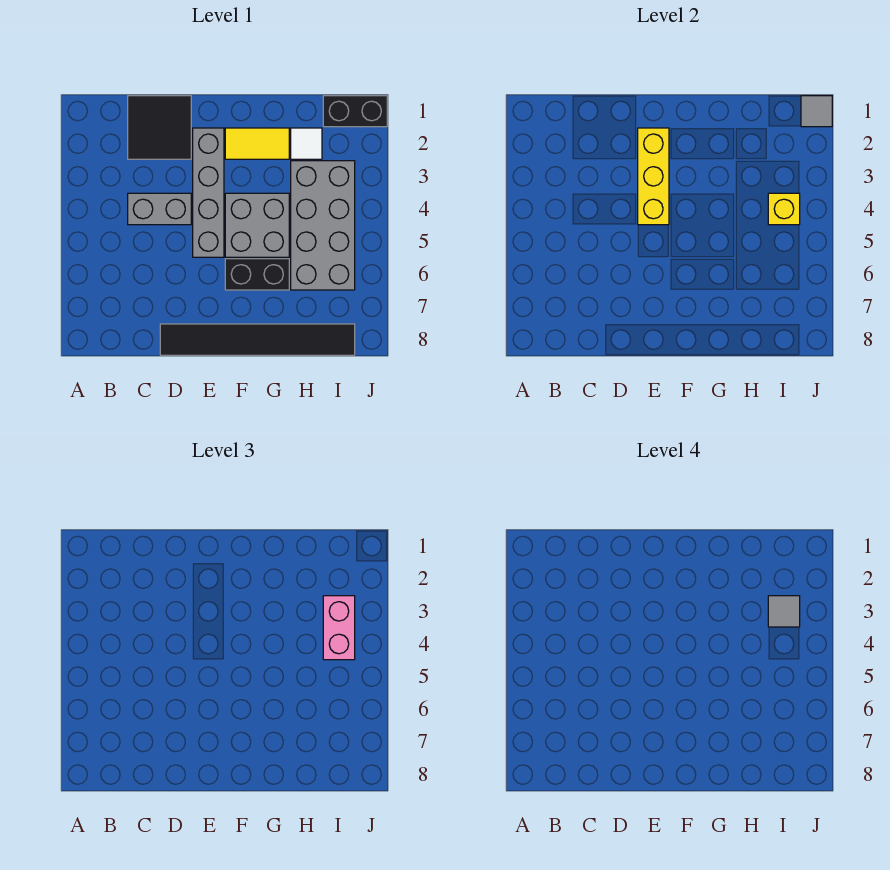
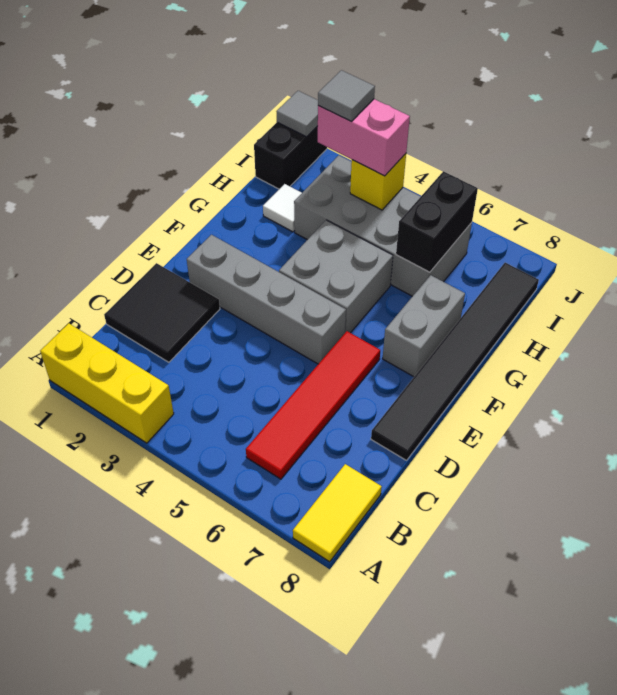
none -> red tile B6:E6 level 1
grey brick C4:D4 level 1 -> grey brick F7:G7 level 1
yellow brick E2:E4 level 2 -> yellow brick A1:A3 level 1
yellow tile F2:G2 level 1 -> yellow tile A8:B8 level 1
black brick F6:G6 level 1 -> black brick H6:I6 level 2

